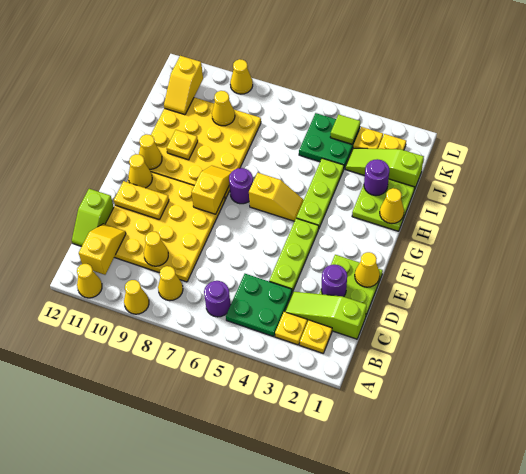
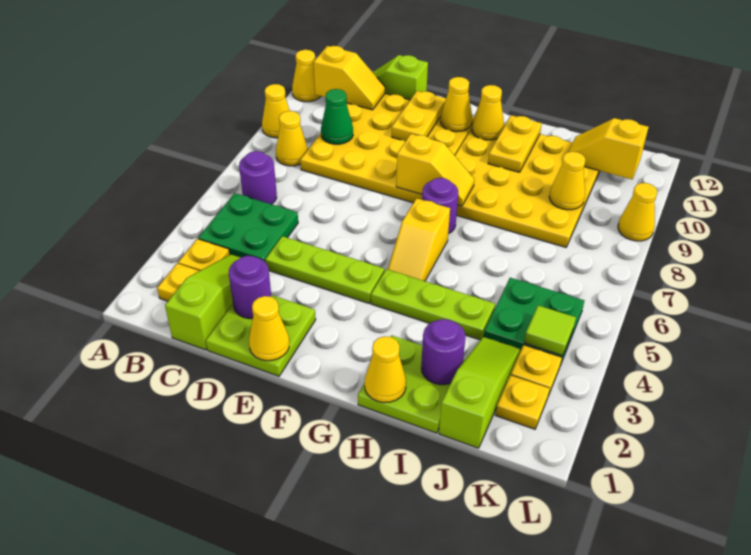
yellow cone C9 level 2 -> green cone C9 level 2
yellow plate H10 level 2 -> yellow plate H10:H11 level 2

